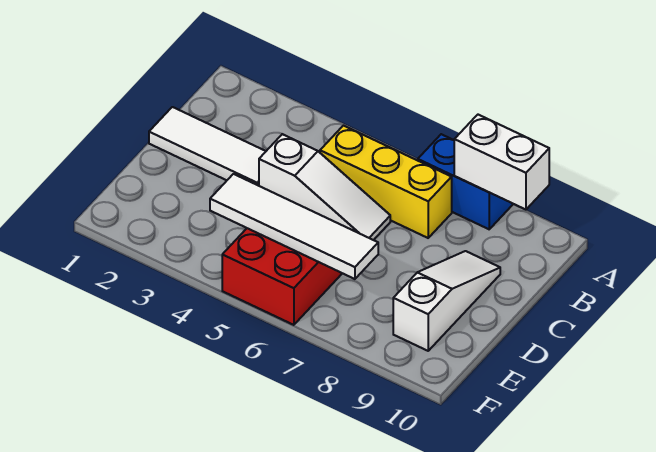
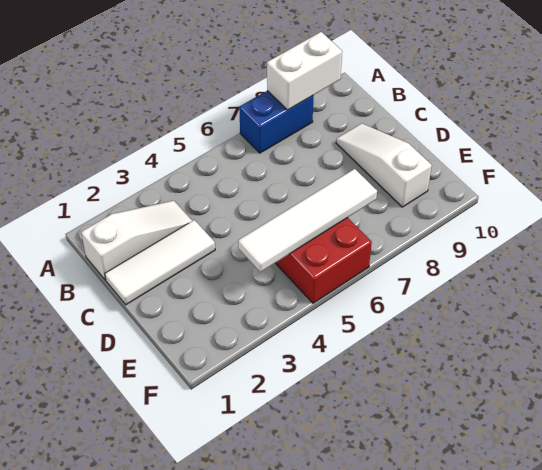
yellow brick B5:B7 level 1 -> none
white slope C4:C6 level 1 top 4 -> white slope B1:B3 level 1 top 1

